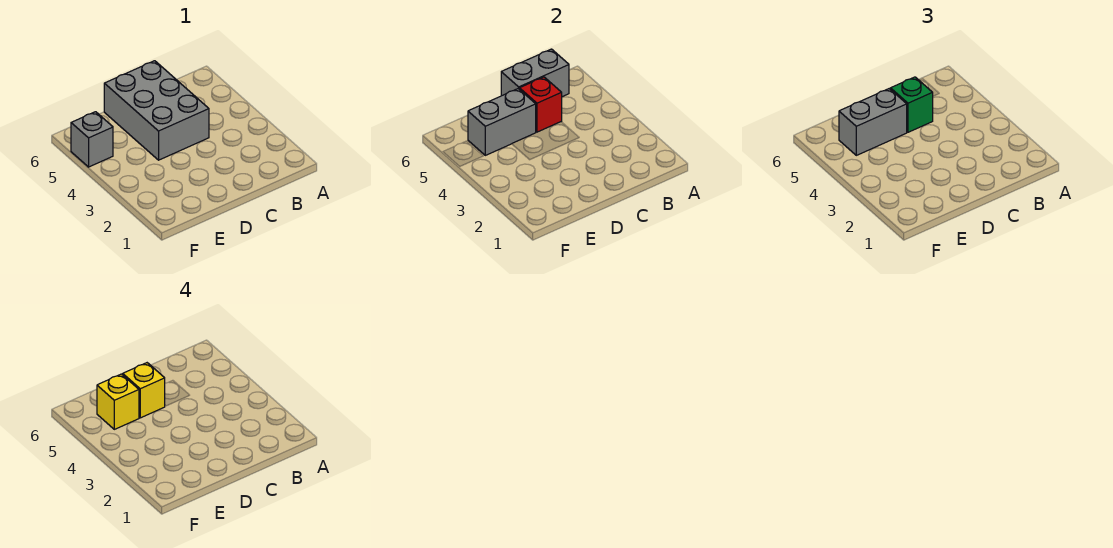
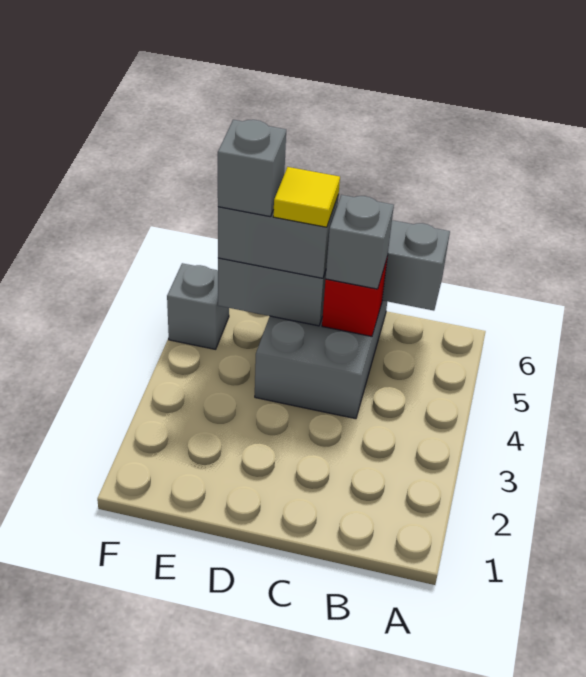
green brick C5 level 3 -> grey brick C5 level 3
yellow brick D5 level 4 -> yellow tile D5 level 4
yellow brick E5 level 4 -> grey brick E5 level 4

